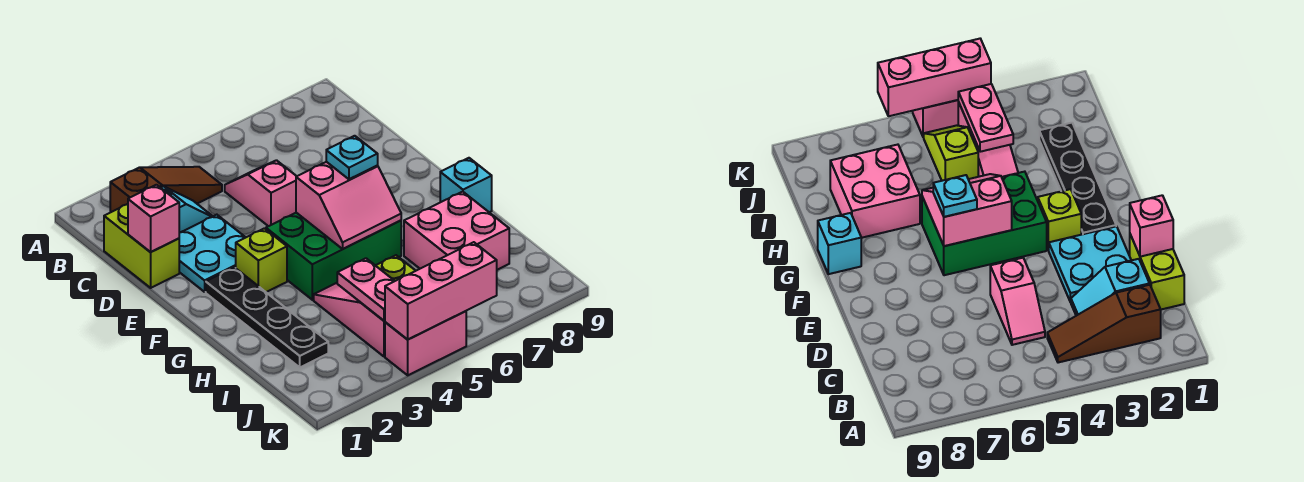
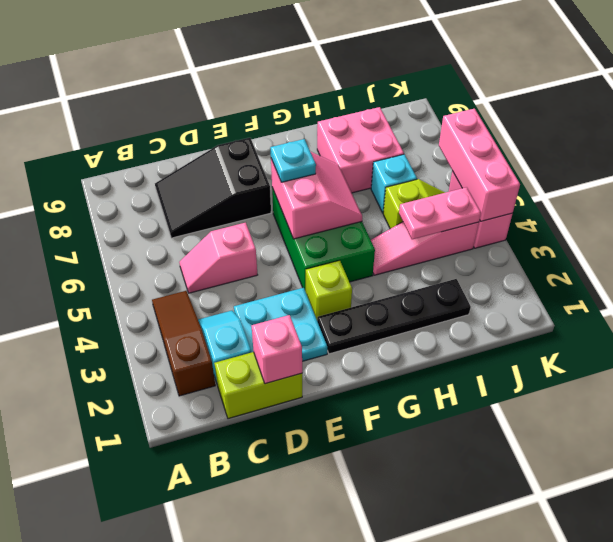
none -> black slope C7:E8 level 1 top E
cyan brick G9 level 1 -> cyan brick I6 level 1

